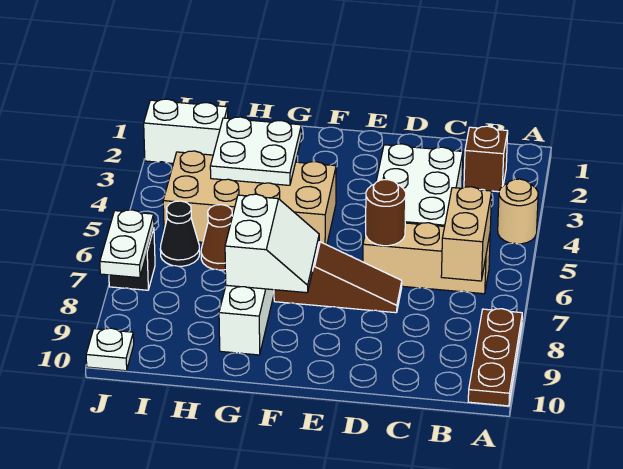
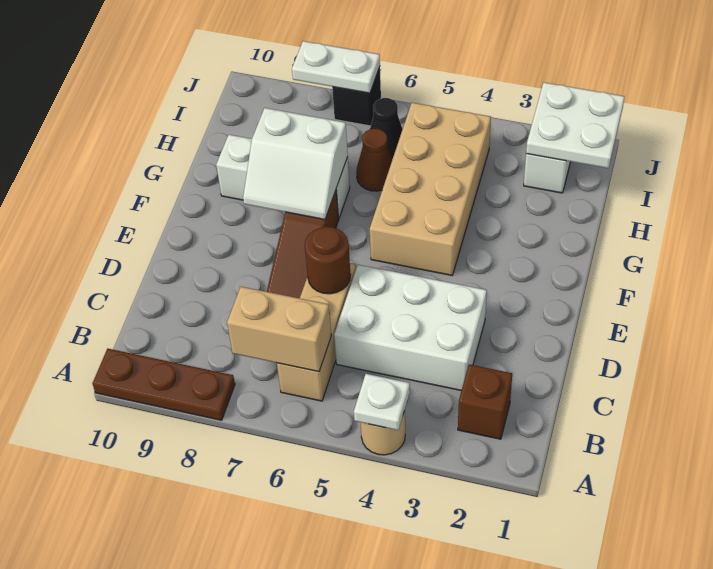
white plate G3:H4 level 2 -> white plate I1:J2 level 2
white plate J10 level 1 -> white plate A4 level 2

